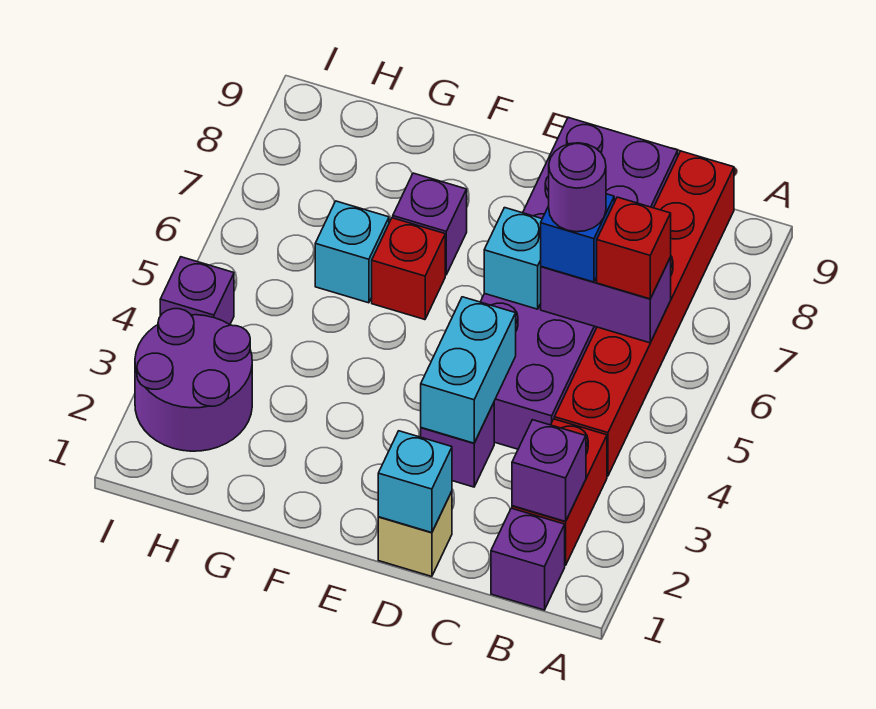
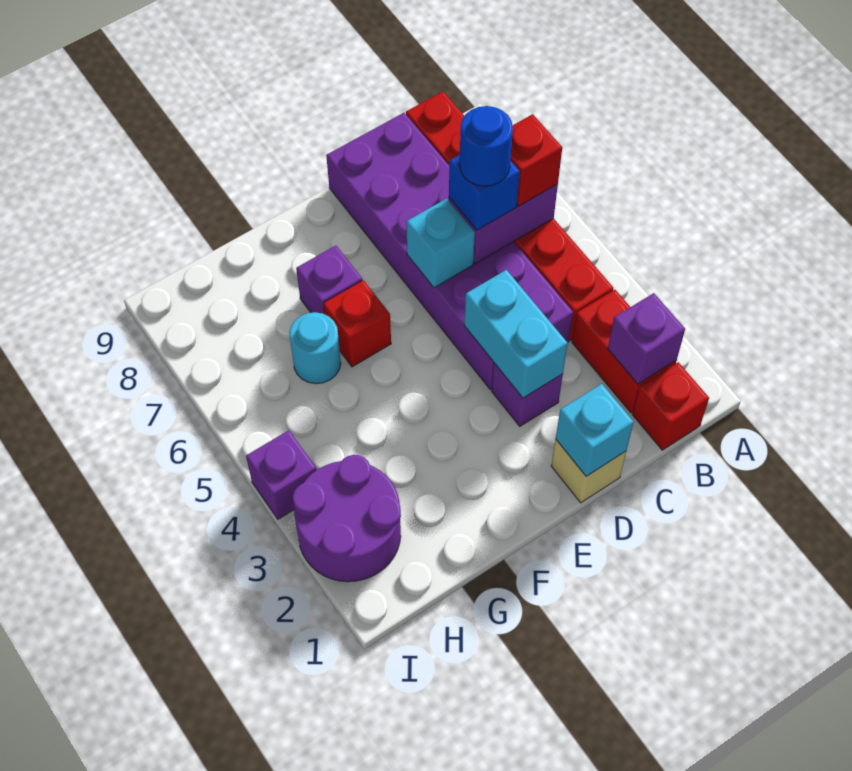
purple brick B1 level 1 -> red brick B1 level 1
purple round brick C6 level 4 -> blue round brick C6 level 4
cyan brick G6 level 1 -> cyan round brick G6 level 1

